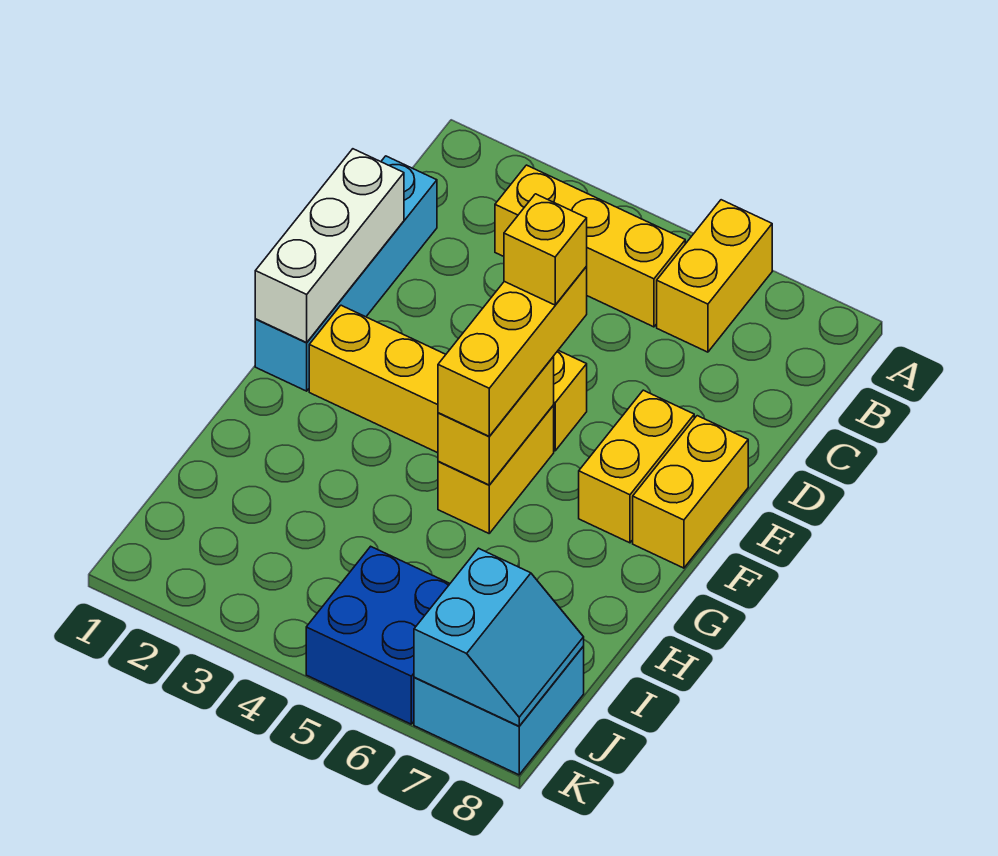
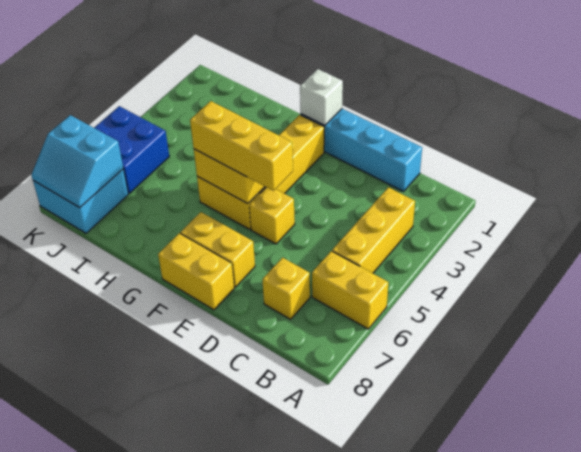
white brick D1:F1 level 2 -> white brick F1 level 2
yellow brick E5 level 4 -> yellow brick C7 level 1

